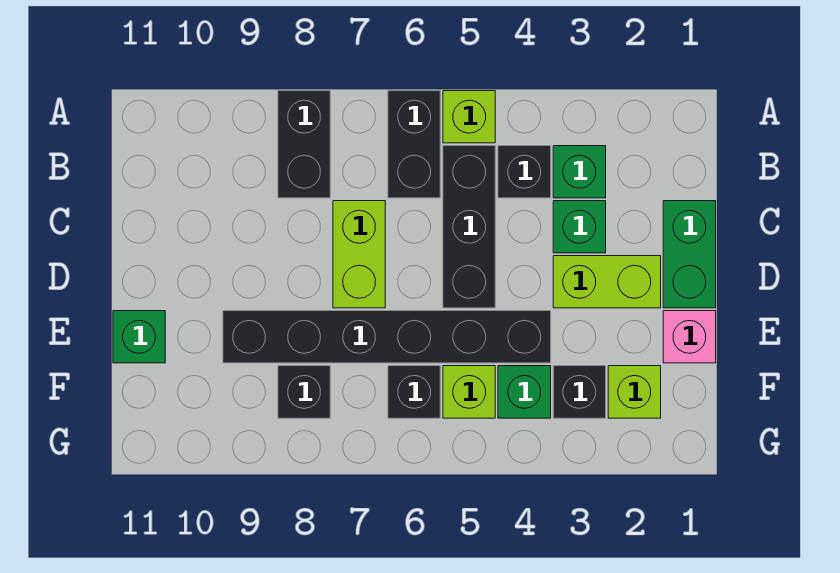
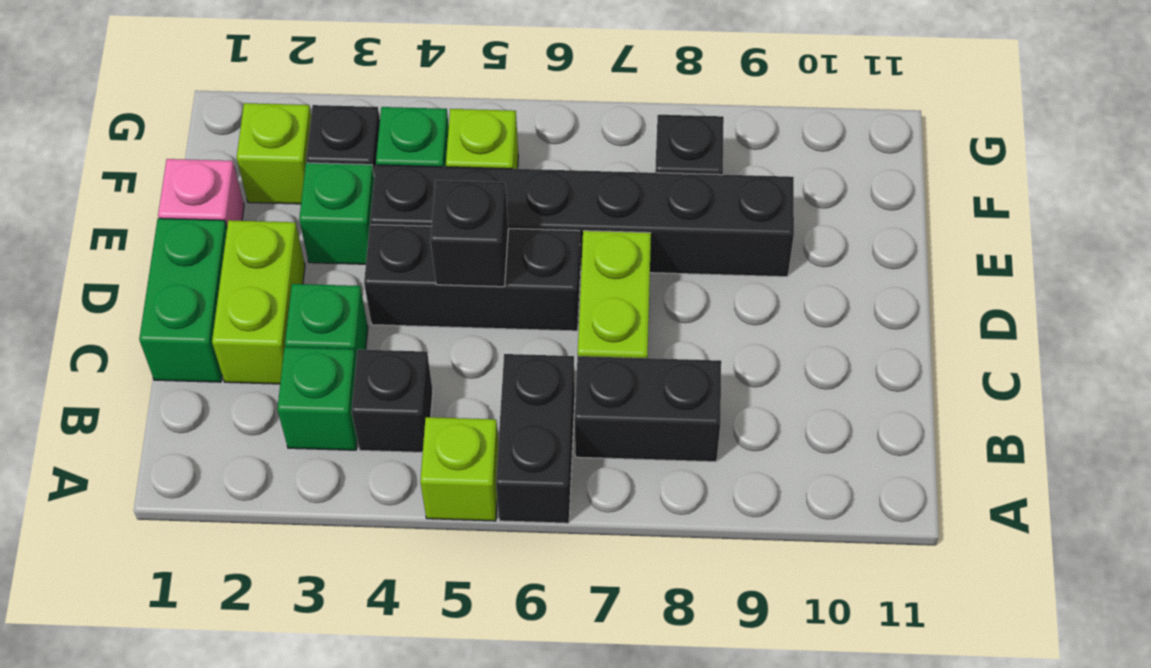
black brick A8:B8 level 1 -> black brick B7:B8 level 1
black brick B5:D5 level 1 -> black brick D4:D6 level 1
lime brick D2:D3 level 1 -> lime brick C2:D2 level 1
green brick E11 level 1 -> green brick E3 level 1
black brick F6 level 1 -> black brick D5 level 2

